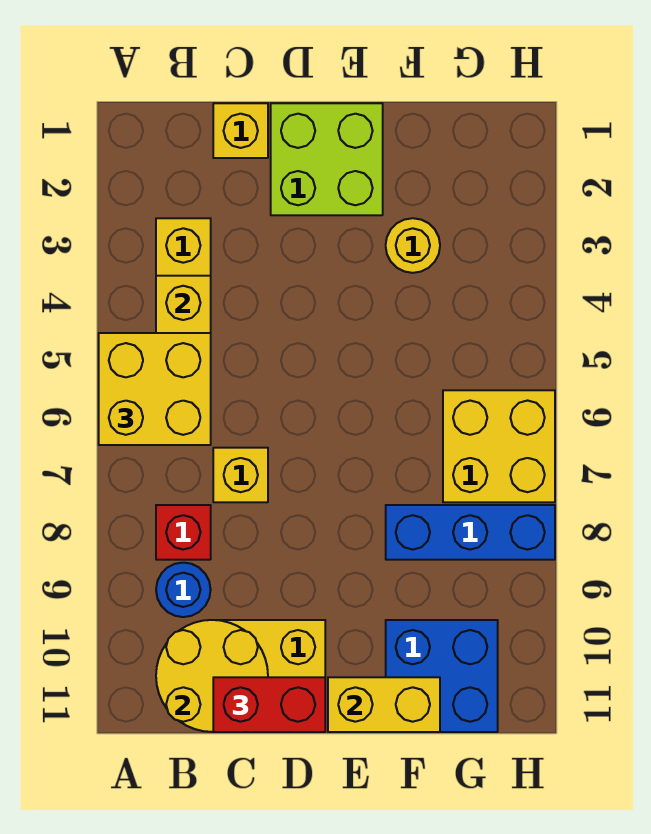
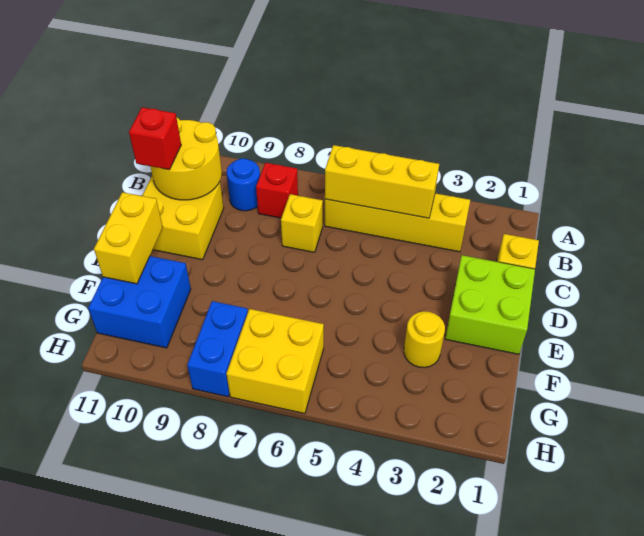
yellow brick A5:B6 level 3 -> none
red brick C11:D11 level 3 -> red brick C11 level 3
blue brick F8:H8 level 1 -> blue brick G8:H8 level 1

